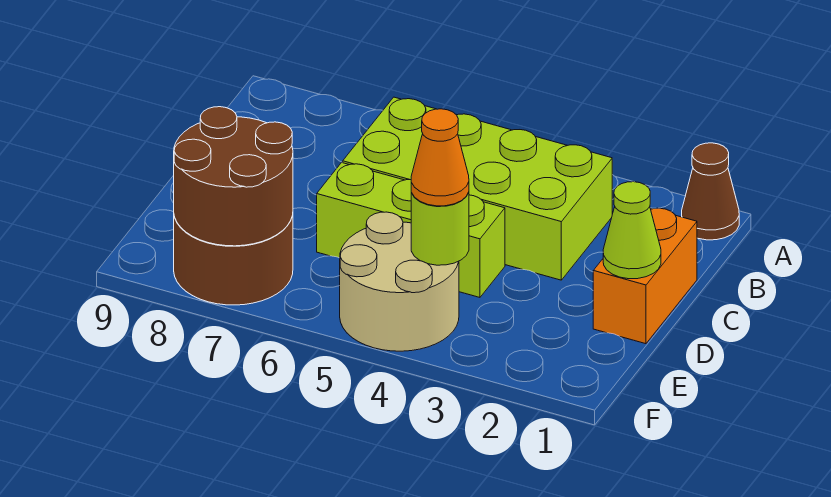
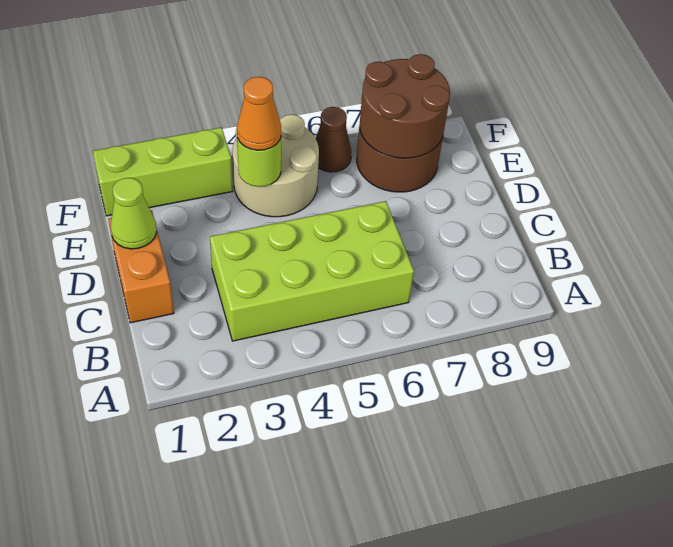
brown cone A1 level 1 -> brown cone F6 level 1
lime brick D4:D6 level 1 -> lime brick F1:F3 level 1

